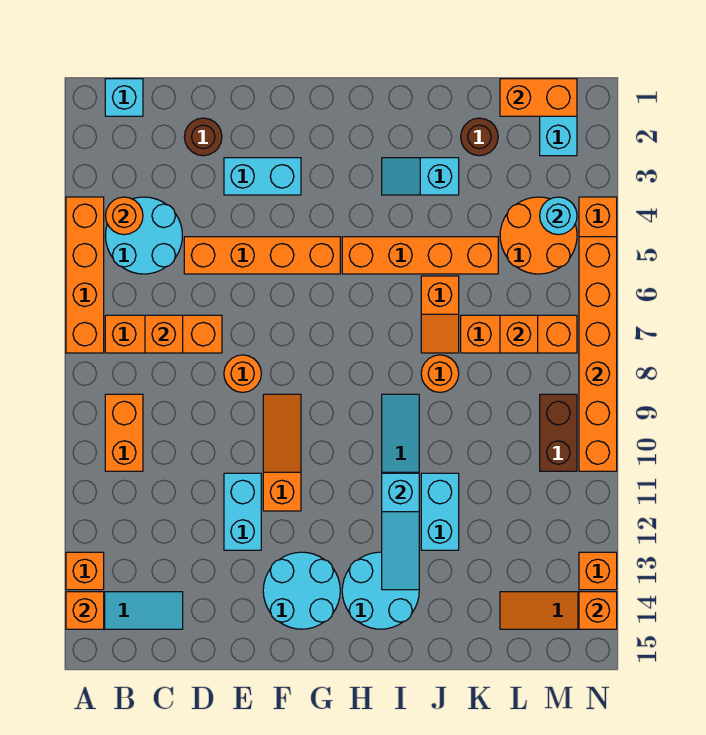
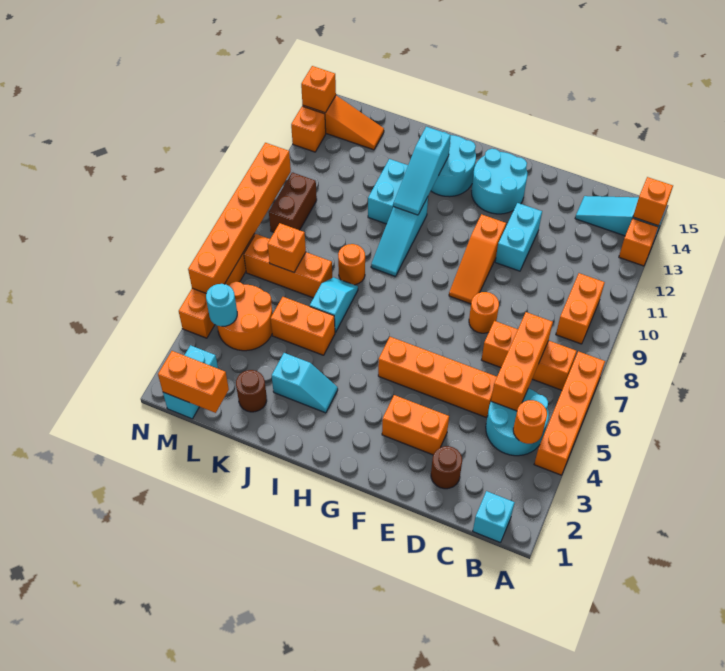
orange brick C7 level 2 -> orange brick C5:C7 level 2
cyan brick E3:F3 level 1 -> orange brick E3:F3 level 1
orange brick H5:K5 level 1 -> orange brick J5:K5 level 1
cyan slope I11:I13 level 2 top 11 -> cyan slope I11:I13 level 2 top 13
orange slope J6:J7 level 1 top 6 -> cyan slope J6:J7 level 1 top 6

